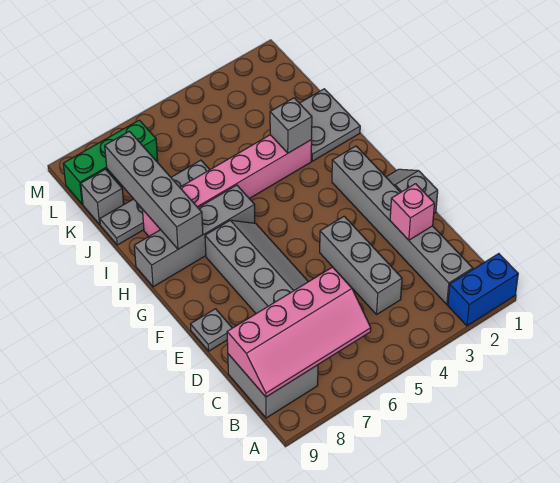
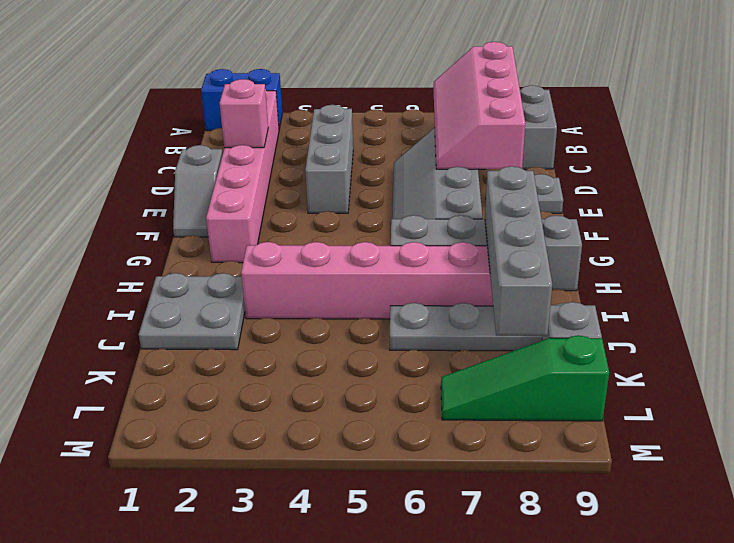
grey brick B2:G2 level 1 -> pink brick B2:G2 level 1
pink slope B6:C9 level 2 top C -> pink slope B7:E8 level 2 top 8
grey brick I3 level 2 -> none
green brick L7:L9 level 1 -> green slope L7:L9 level 1 top 9

